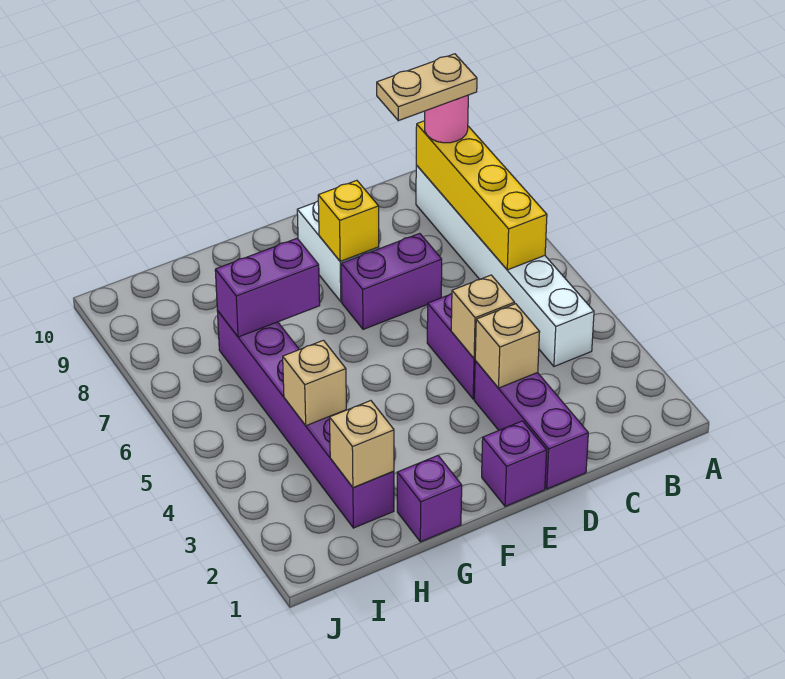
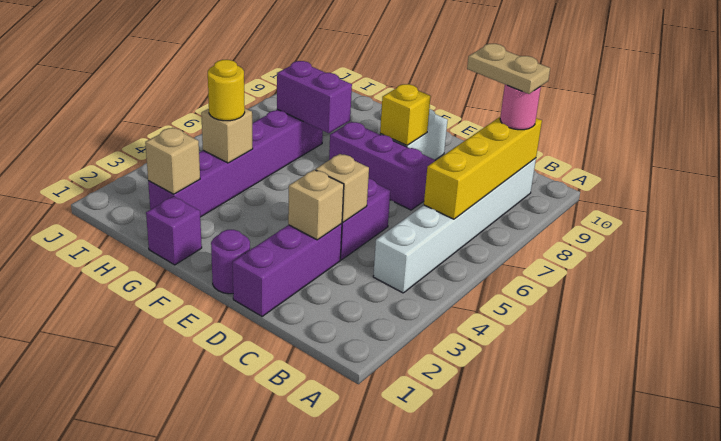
purple brick D7:E7 level 1 -> purple brick D7:F7 level 1
purple brick E1 level 1 -> purple round brick E1 level 1
none -> yellow round brick H4 level 3

